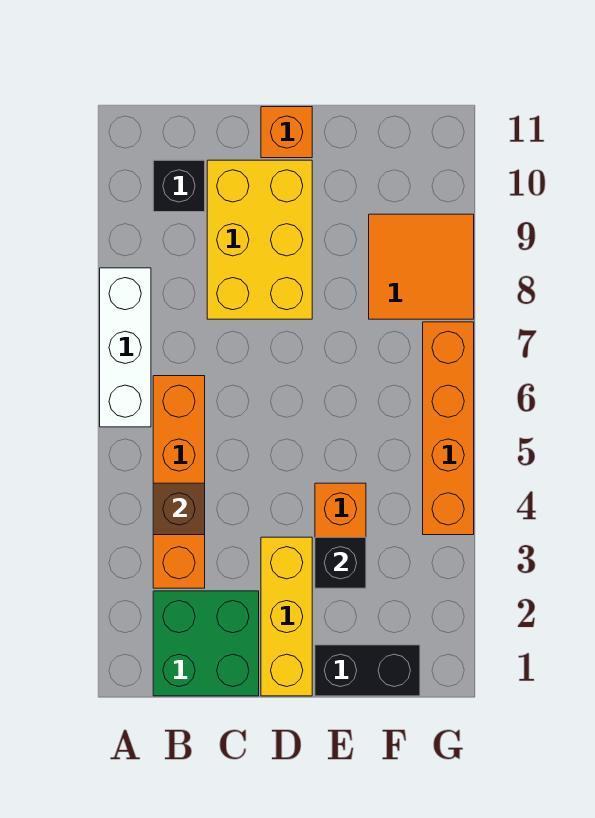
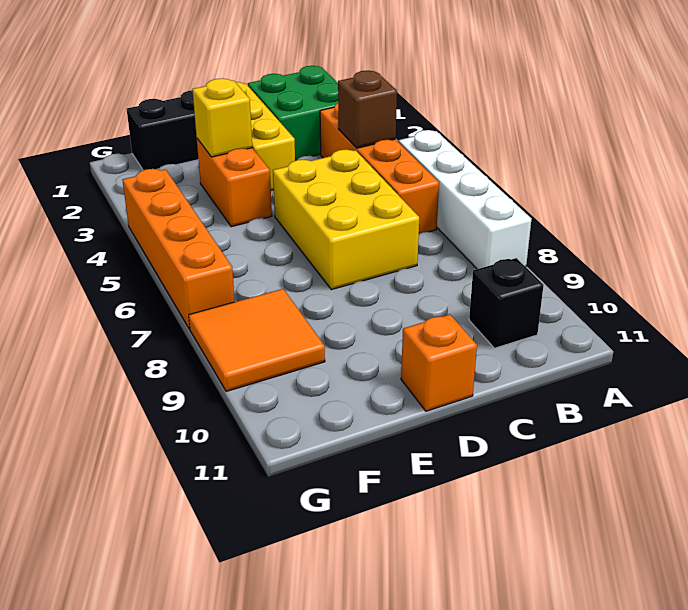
white brick A6:A8 level 1 -> white brick A5:A8 level 1
yellow brick C8:D10 level 1 -> yellow brick C5:D7 level 1
black brick E3 level 2 -> yellow brick E3 level 2

